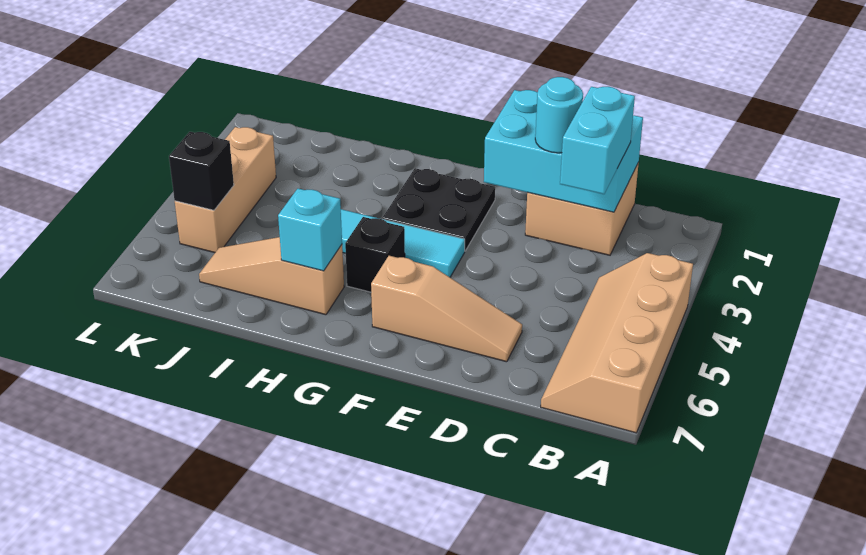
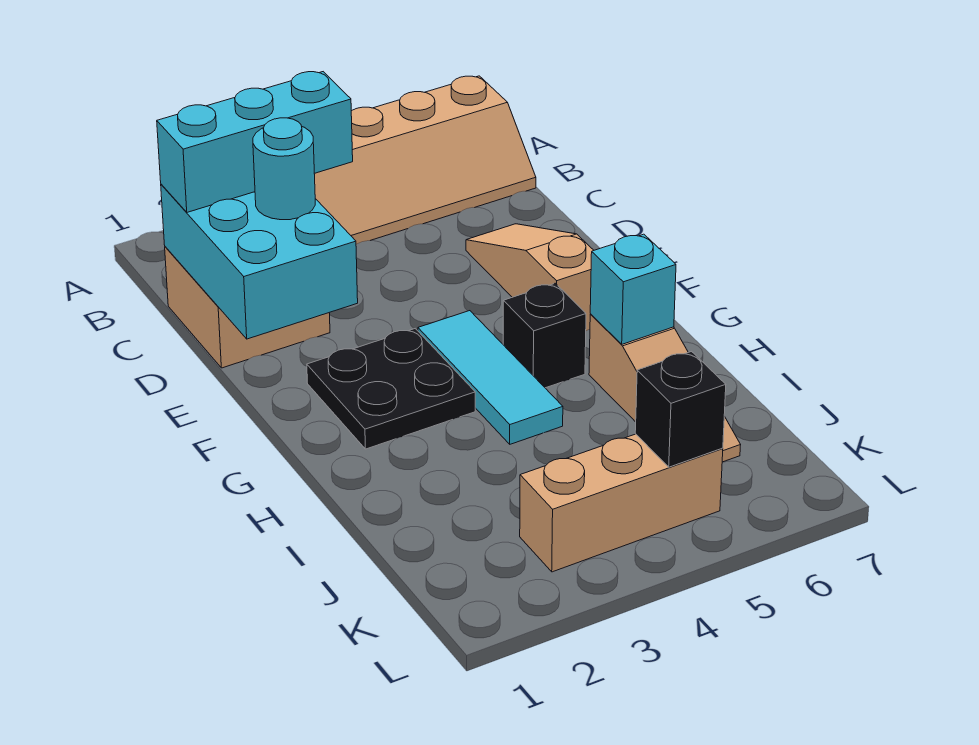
cyan brick C2:C3 level 3 -> cyan brick C1:C3 level 3

